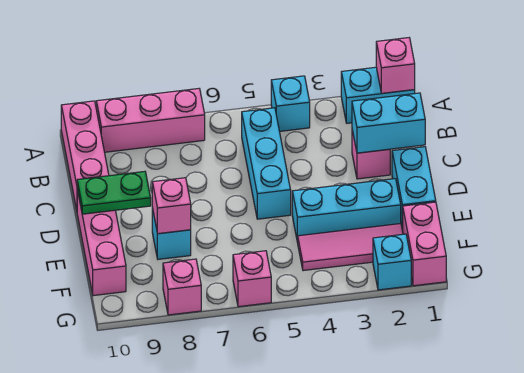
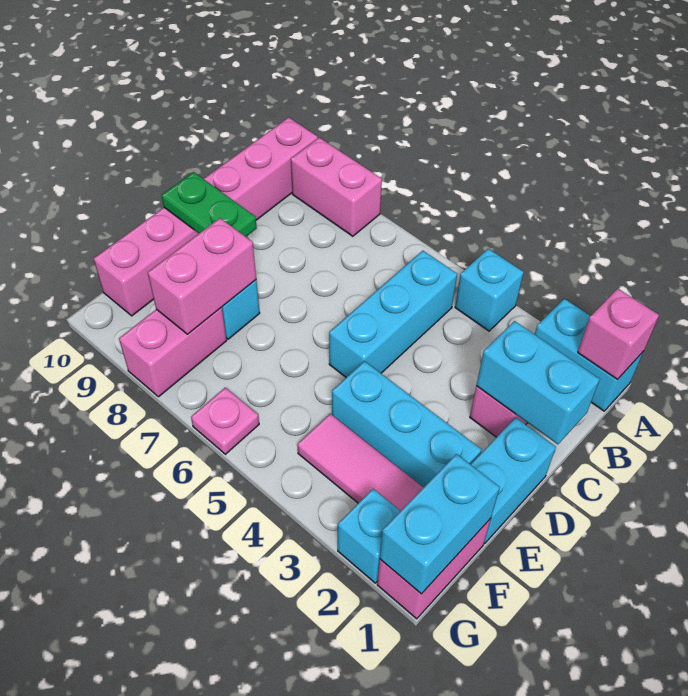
pink brick A7:A9 level 1 -> pink brick A8:A9 level 1
pink brick E8 level 2 -> pink brick E8:F8 level 2
none -> cyan brick F1:G1 level 2
pink brick G6 level 1 -> pink plate G6 level 1
pink brick G8 level 1 -> pink brick F8:G8 level 1

